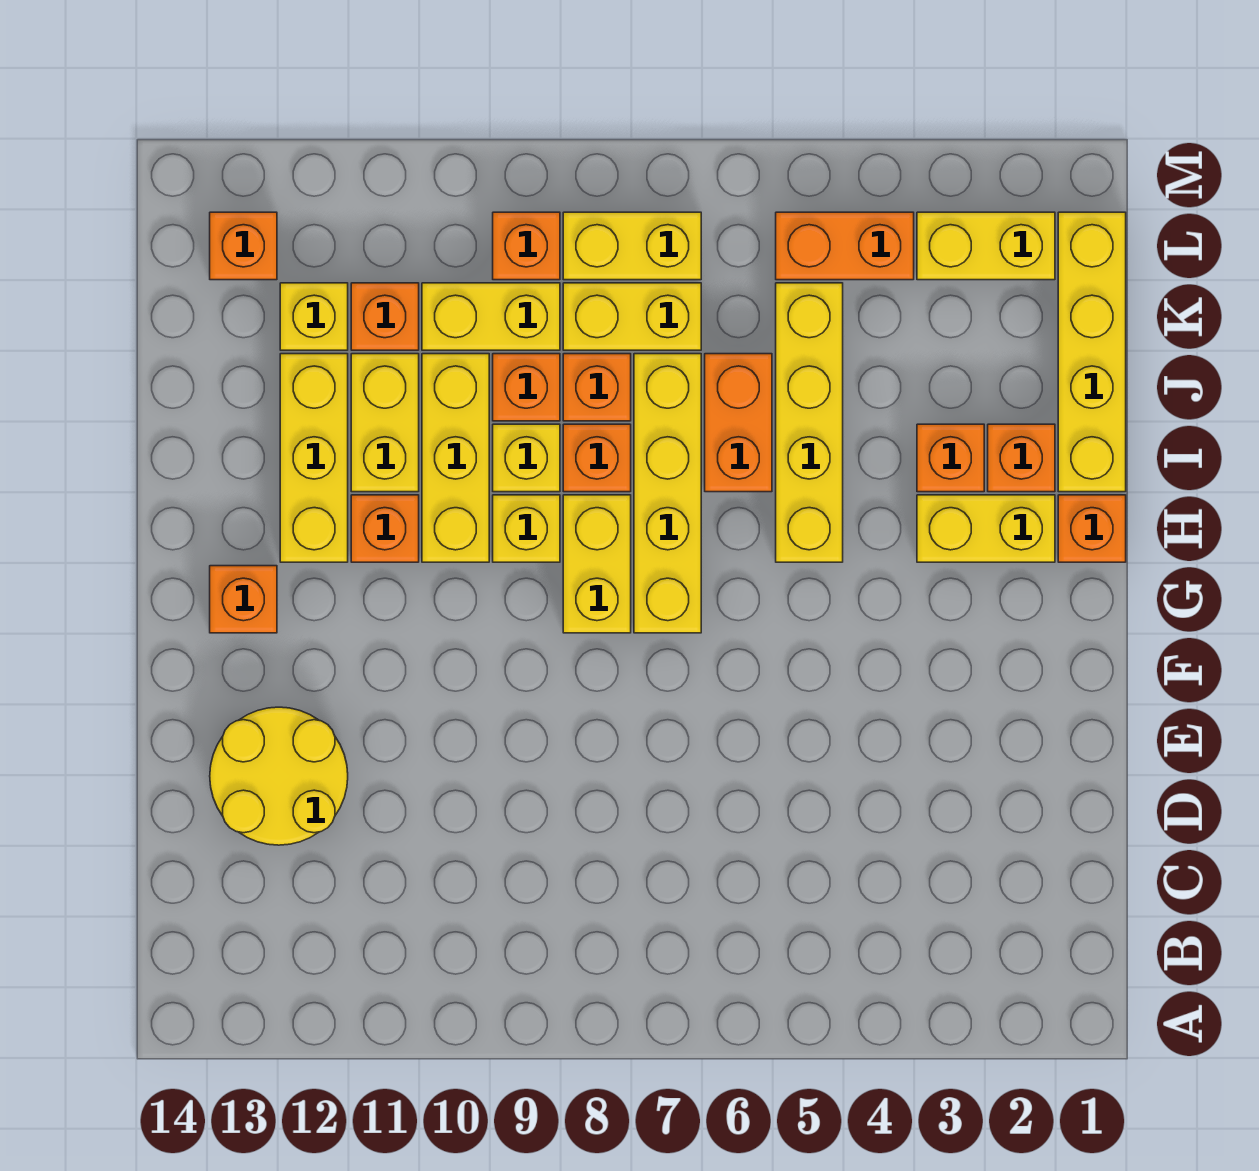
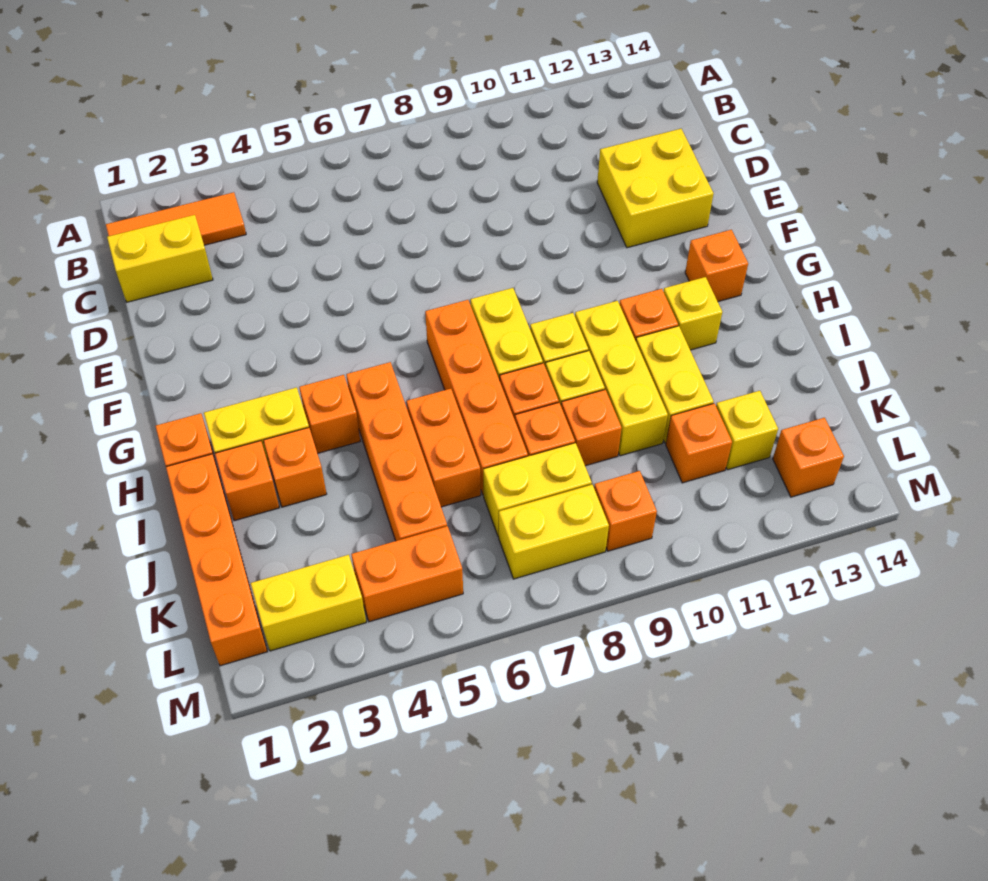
none -> orange tile B1:B3 level 1
yellow round brick D12:E13 level 1 -> yellow brick D12:E13 level 1
yellow brick G7:J7 level 1 -> orange brick G7:J7 level 1
none -> orange brick H4 level 1
yellow brick H5:K5 level 1 -> orange brick H5:K5 level 1
yellow brick H12:J12 level 1 -> yellow brick H12 level 1
yellow brick I1:L1 level 1 -> orange brick I1:L1 level 1
yellow brick K9:K10 level 1 -> yellow brick C1:C2 level 1

